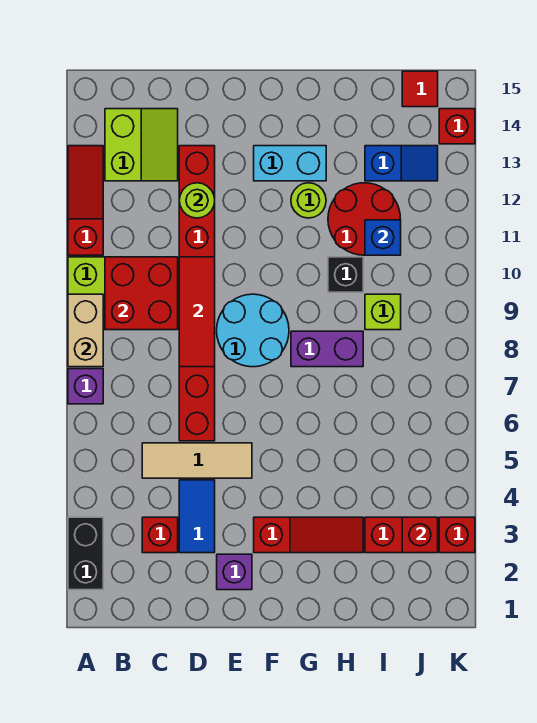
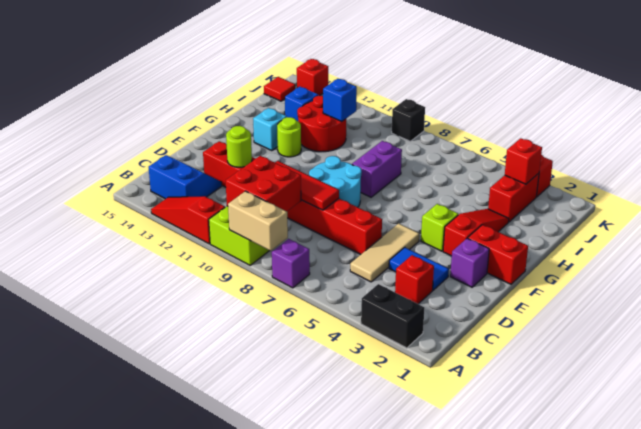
lime slope B13:C14 level 1 top B -> blue slope B13:C14 level 1 top B
none -> red brick F1:F2 level 1
cyan brick F13:G13 level 1 -> cyan brick G13 level 1
black brick H10 level 1 -> black brick K9 level 1
lime brick I9 level 1 -> lime brick F4 level 1

